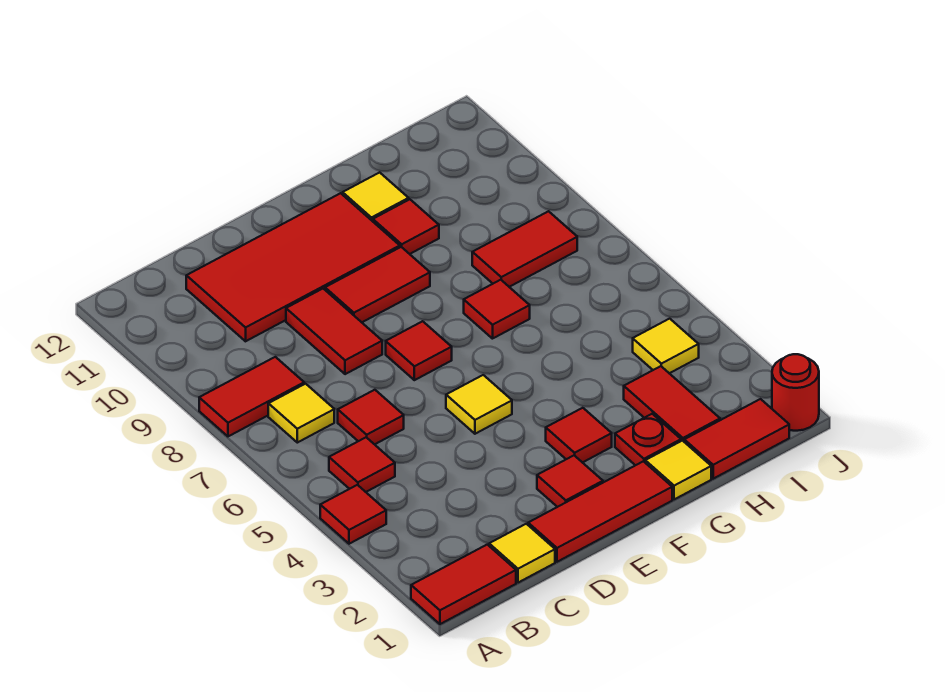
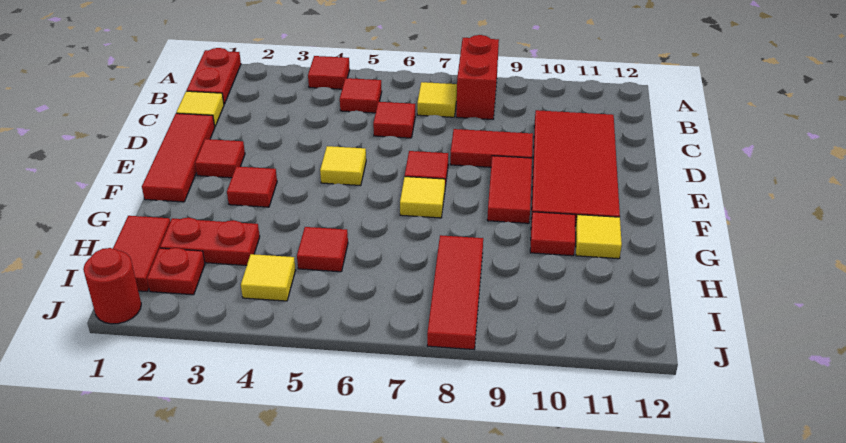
red tile A1:B1 level 1 -> red plate A1:B1 level 1
red tile A8:B8 level 1 -> red brick A8:B8 level 1
yellow tile G1 level 1 -> yellow tile F7 level 1
red plate G2 level 1 -> red plate I2 level 1
red tile G7 level 1 -> red tile H5 level 1
red tile H2:H3 level 1 -> red plate H2:H3 level 1
red tile H8:I8 level 1 -> red tile H8:J8 level 1

